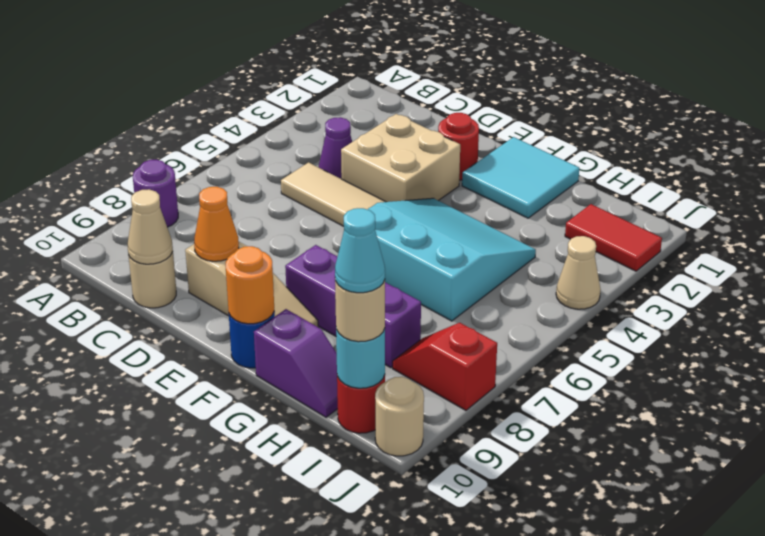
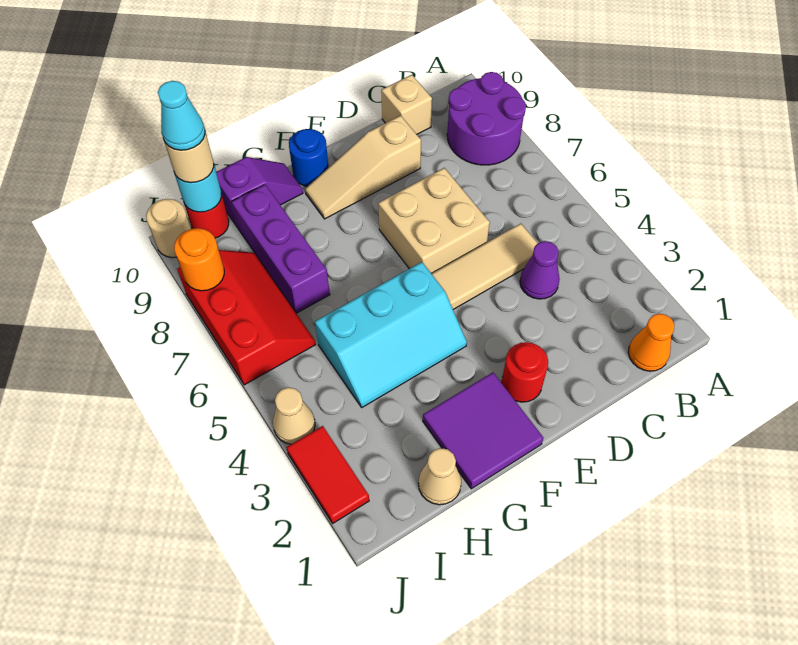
purple round brick A8 level 1 -> purple round brick A8:B9 level 1
tan round brick C10 level 1 -> tan brick C10 level 1
tan cone C10 level 2 -> tan cone H1 level 1
tan brick D3:E4 level 1 -> tan brick D6:E7 level 1
orange cone D9 level 2 -> orange cone B1 level 1
cyan tile F1:G2 level 1 -> purple tile F1:G2 level 1
cyan slope F4:H6 level 1 top 6 -> cyan slope F4:H5 level 1 top 5
purple brick F8:H8 level 1 -> purple brick H7:H9 level 1
orange round brick F10 level 2 -> orange round brick J8 level 2
purple slope G10:H10 level 1 top G -> purple slope G10:H10 level 1 top H
red tile I2:J2 level 1 -> red tile J2:J3 level 1
red slope I8:J8 level 1 top J -> red slope I6:J8 level 1 top J

